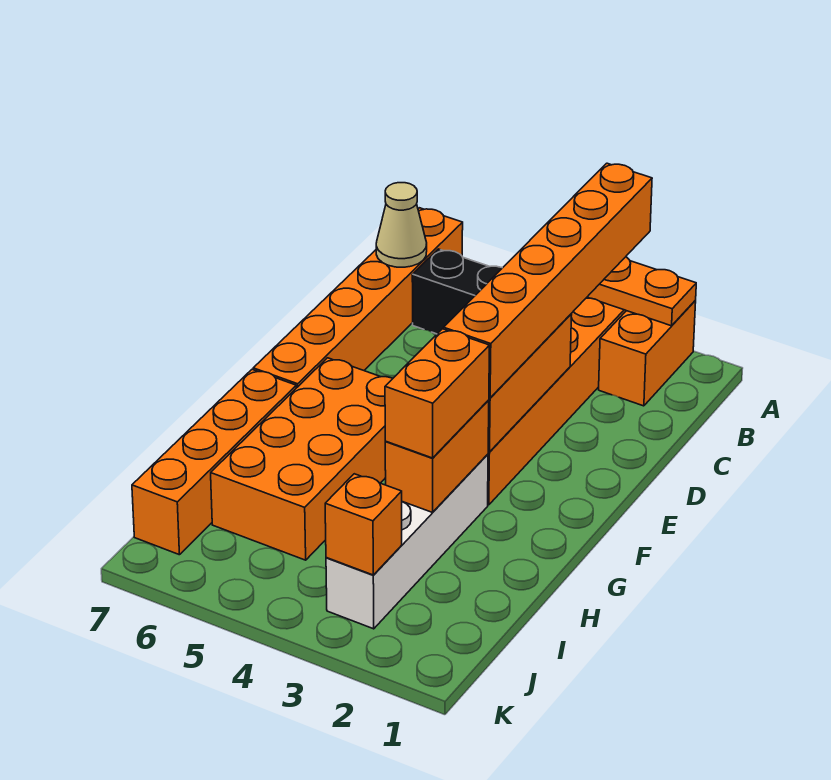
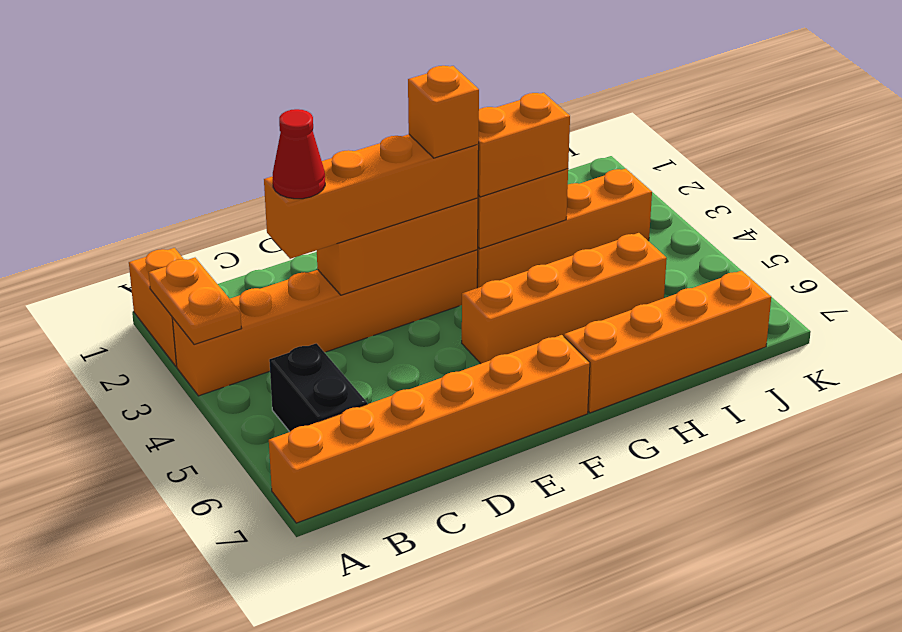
orange brick A2:B2 level 1 -> orange brick A1:A2 level 1
orange brick A3:F3 level 3 -> orange brick C3:F3 level 3
tan cone B7 level 2 -> none
none -> red cone C3 level 4
orange brick F5:I6 level 1 -> orange brick F5:I5 level 1
white brick G3:J3 level 1 -> orange brick G3:J3 level 1
orange brick J3 level 2 -> orange brick F3 level 4

